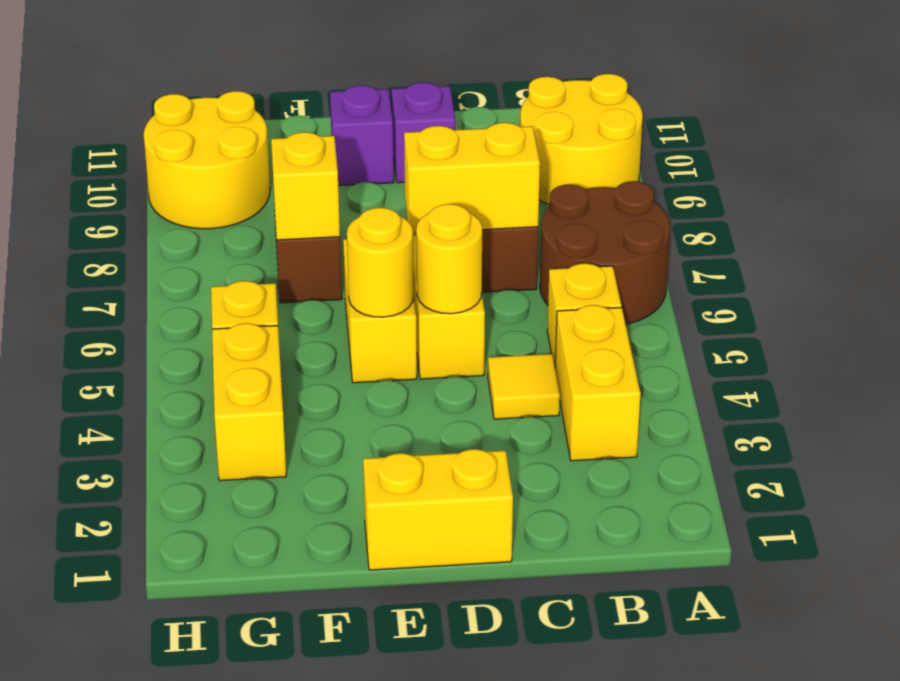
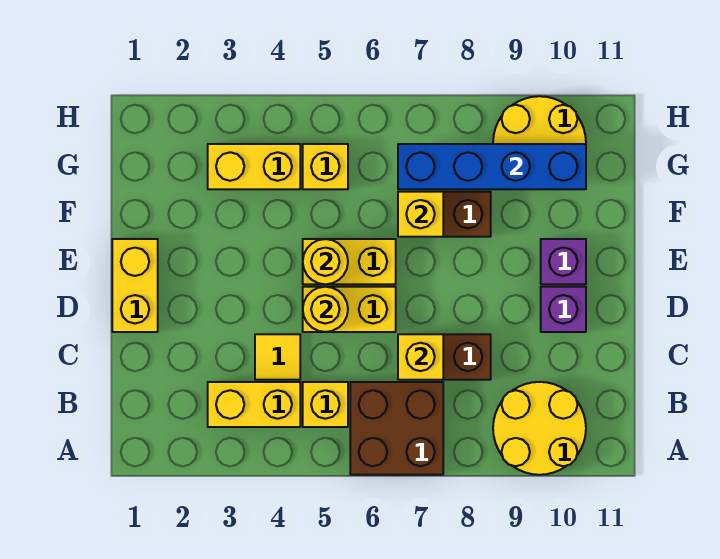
brown round brick A6:B7 level 1 -> brown brick A6:B7 level 1
yellow brick C7:D7 level 2 -> yellow brick C7 level 2
none -> blue brick G7:G10 level 2

